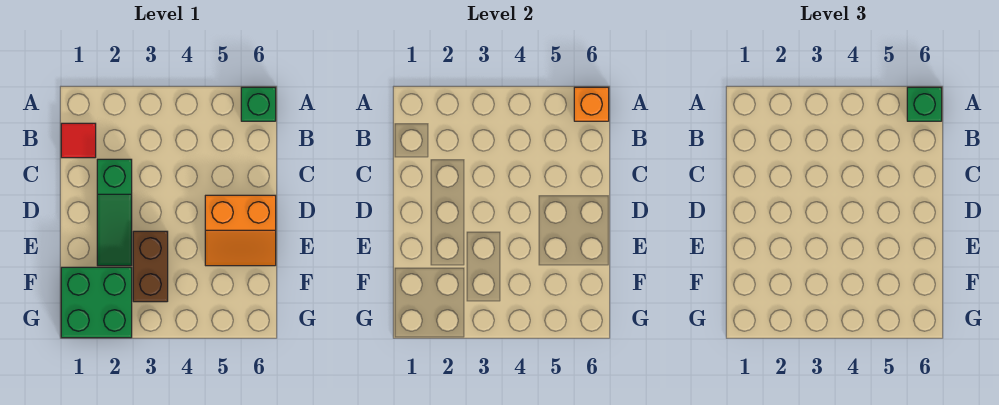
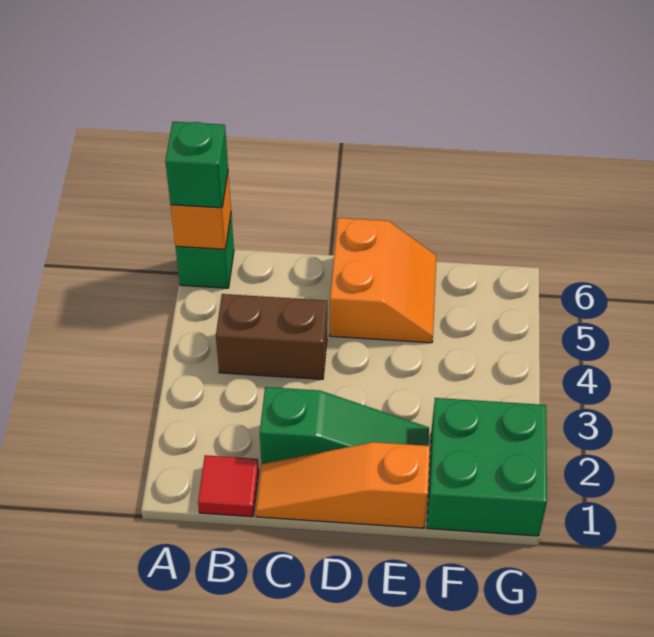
none -> orange slope C1:E1 level 1 top E
brown brick E3:F3 level 1 -> brown brick B4:C4 level 1

